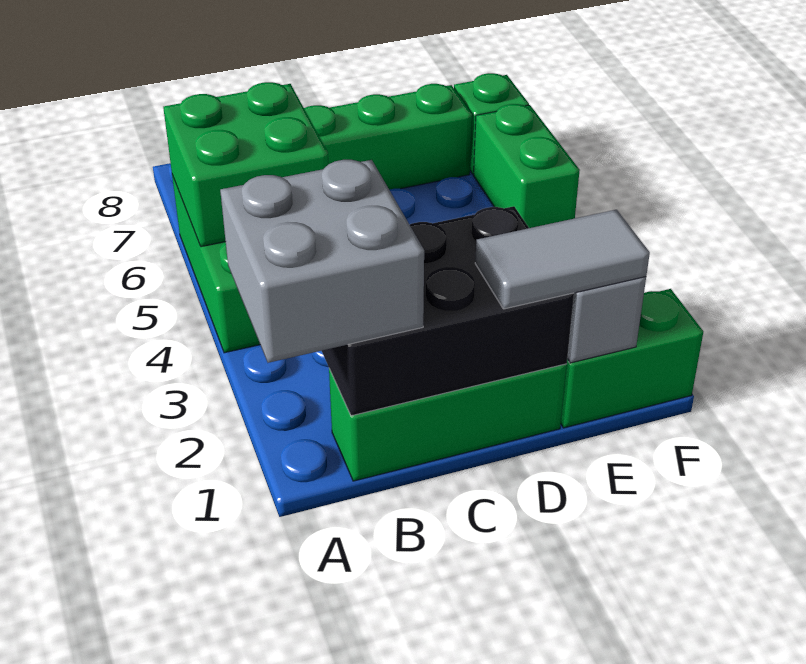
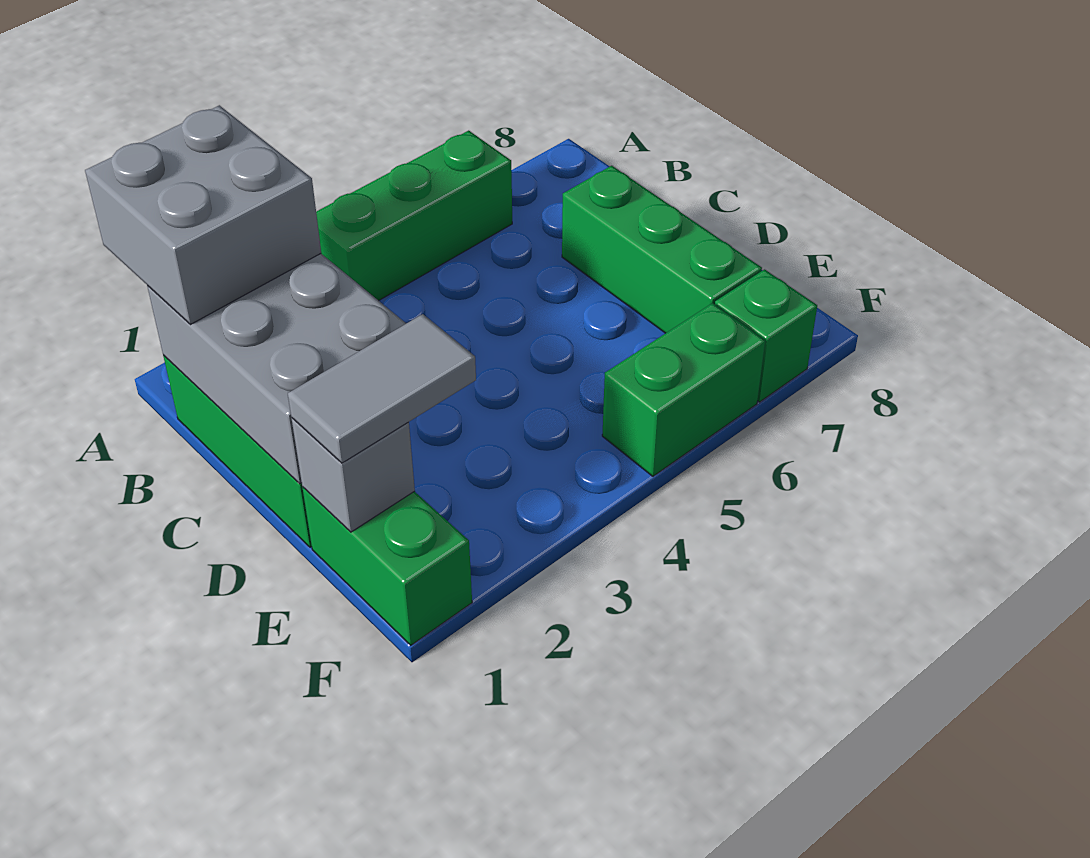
green brick A5:B6 level 2 -> none
black brick B1:D2 level 2 -> grey brick B1:D2 level 2
grey tile D1:E1 level 3 -> grey tile E1:E2 level 3

